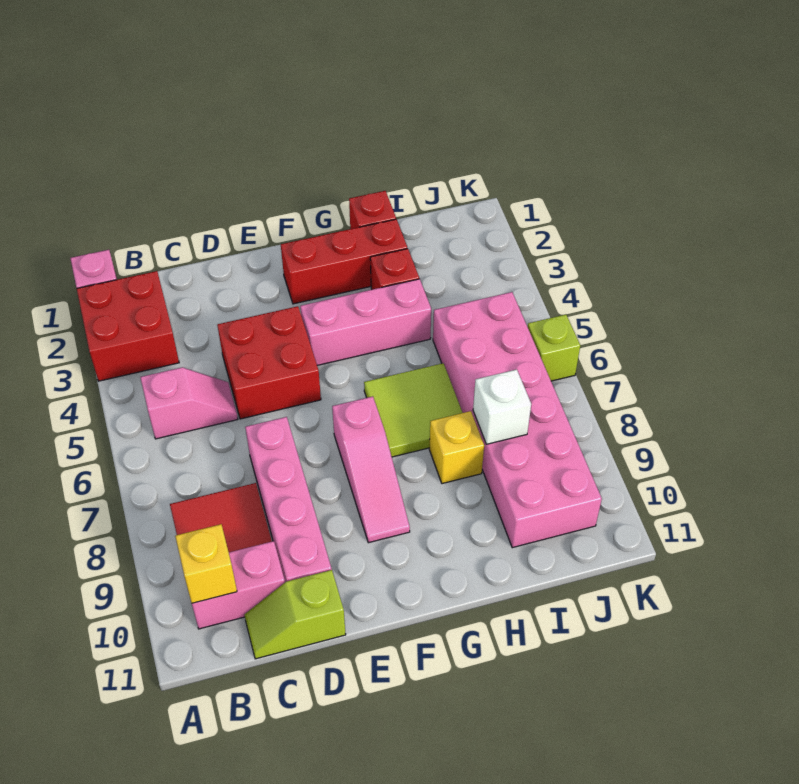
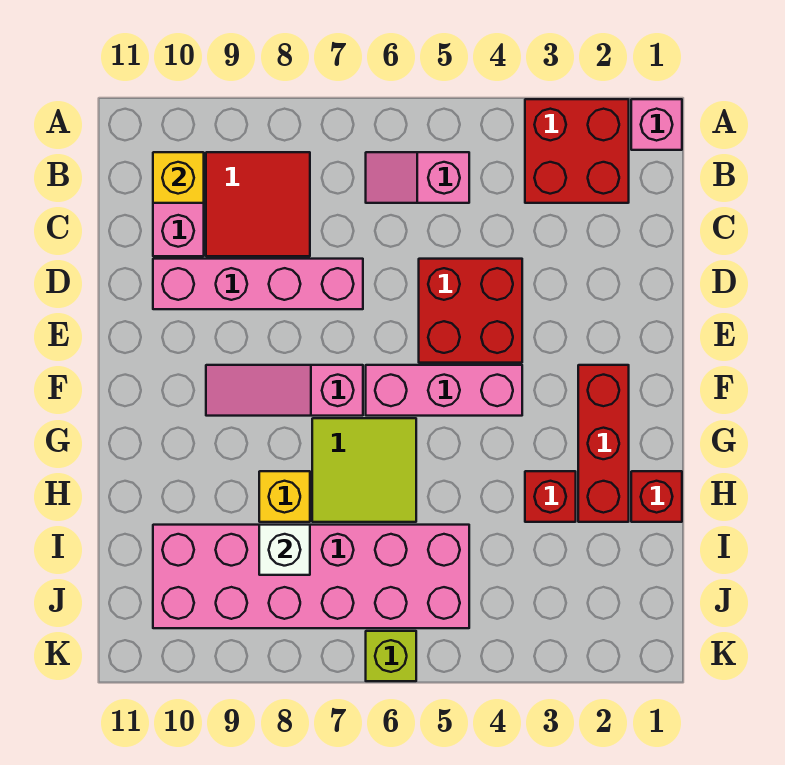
pink slope B5:C5 level 1 top B -> pink slope B5:B6 level 1 top 5
lime slope C11:D11 level 1 top D -> none
pink brick F4:H4 level 1 -> pink brick F4:F6 level 1

